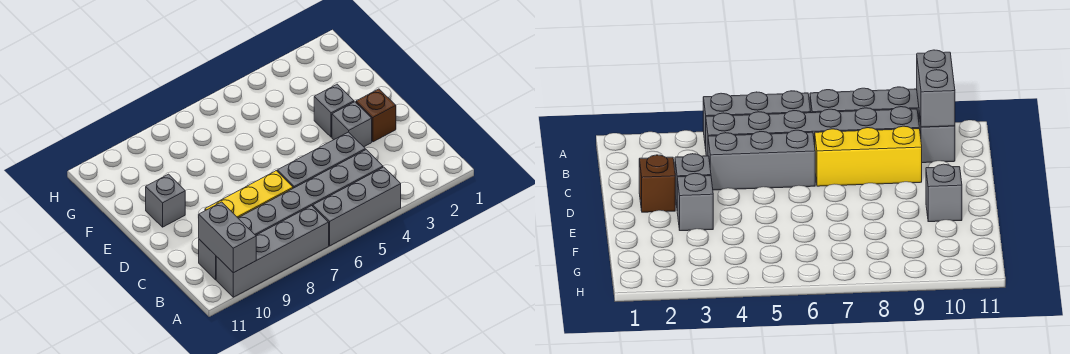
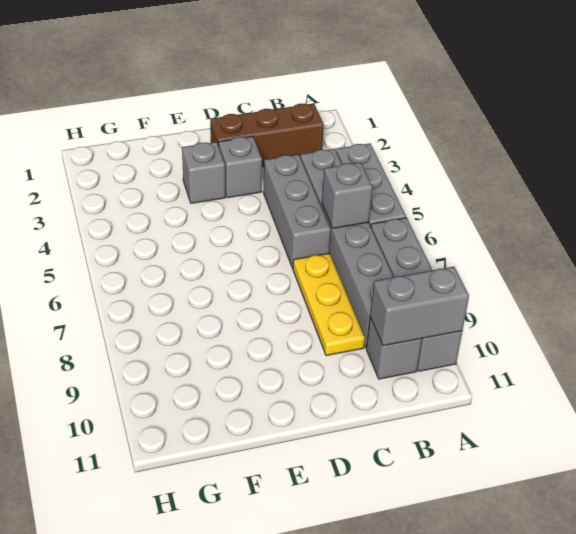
yellow brick C7:C9 level 1 -> yellow plate C7:C9 level 1
brown brick D2 level 1 -> brown brick B2:D2 level 1
grey brick E10 level 1 -> grey brick B6 level 2

